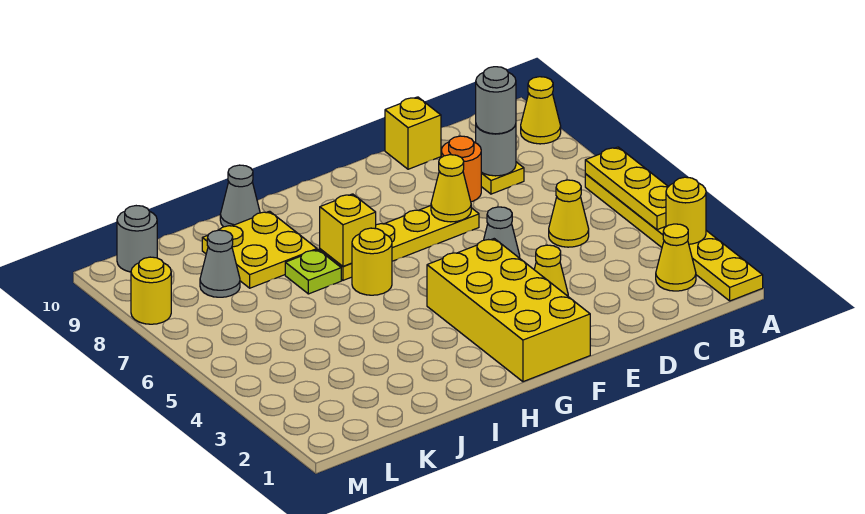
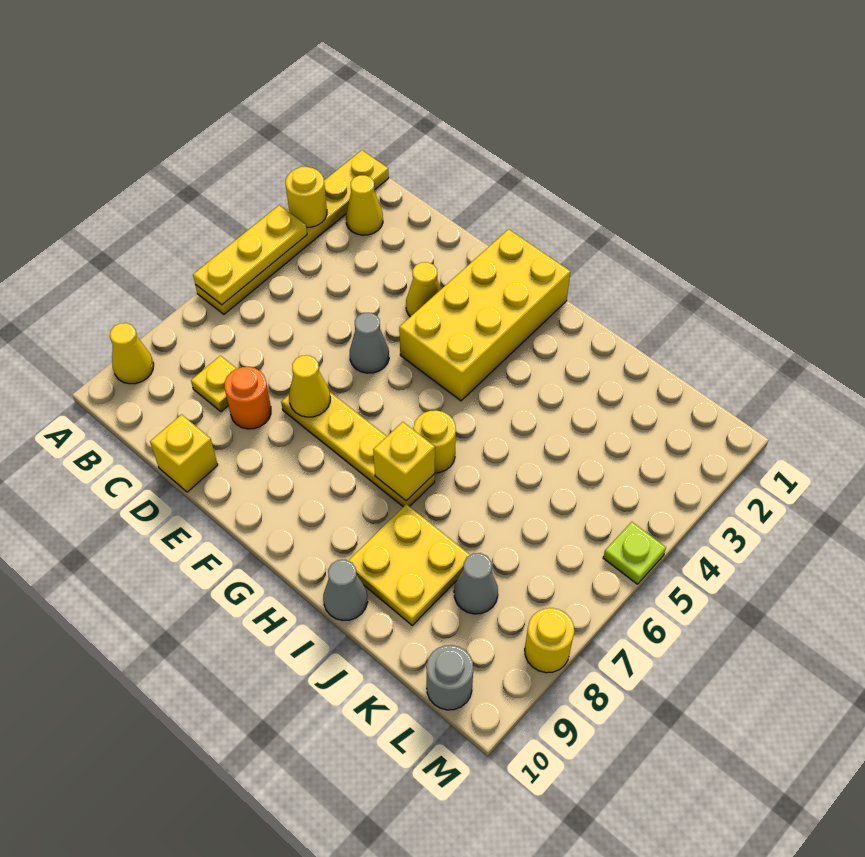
yellow cone C5 level 1 -> none
grey round brick C8 level 2 -> none
grey round brick C8 level 3 -> none
lime plate I7 level 1 -> lime plate M5 level 1

